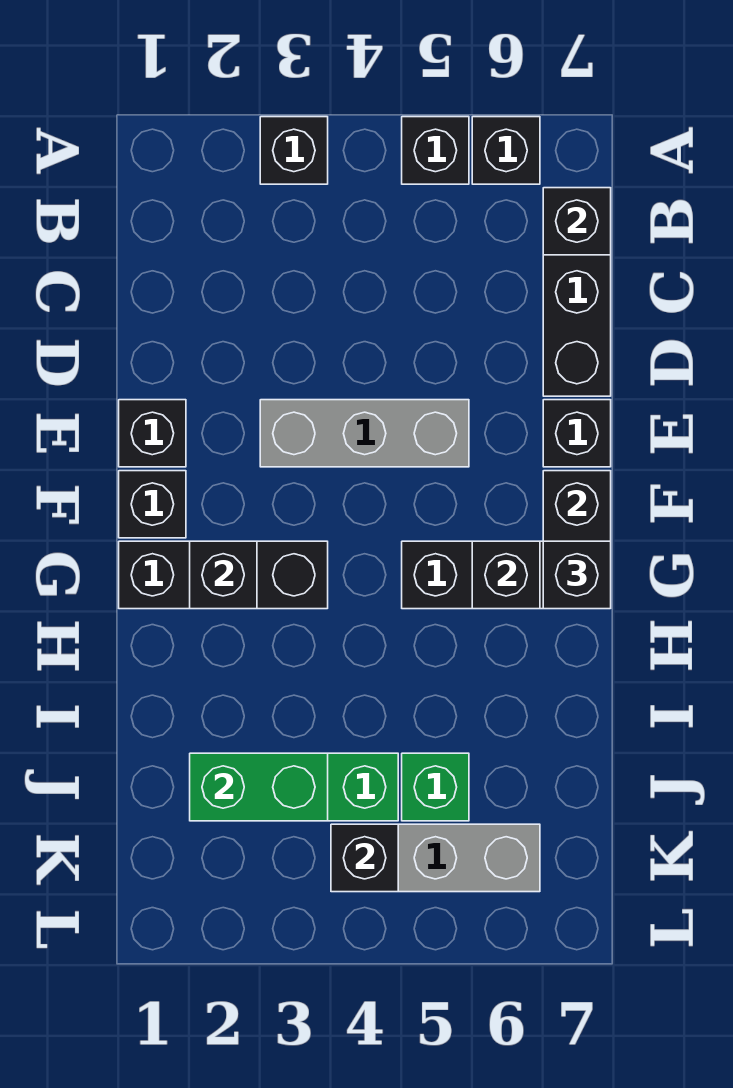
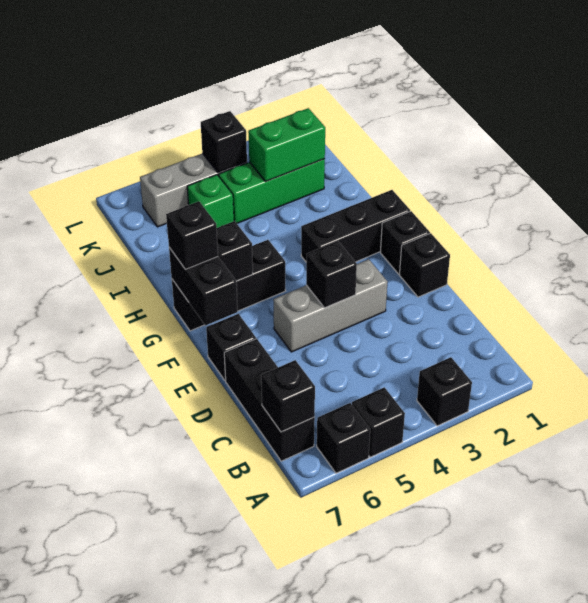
black brick G2 level 2 -> black brick E4 level 2

